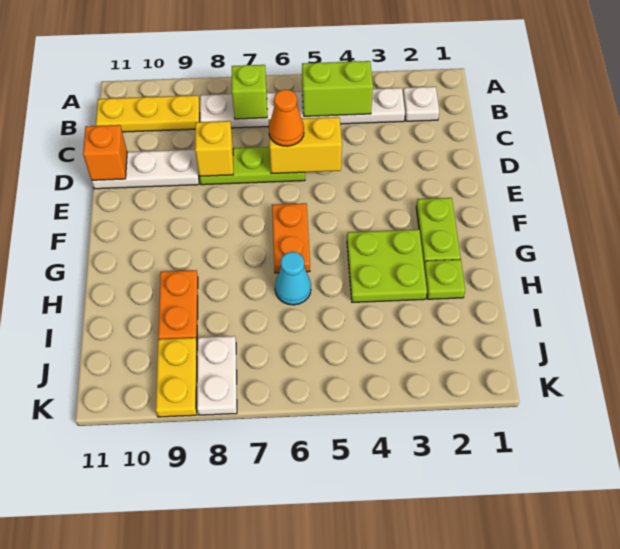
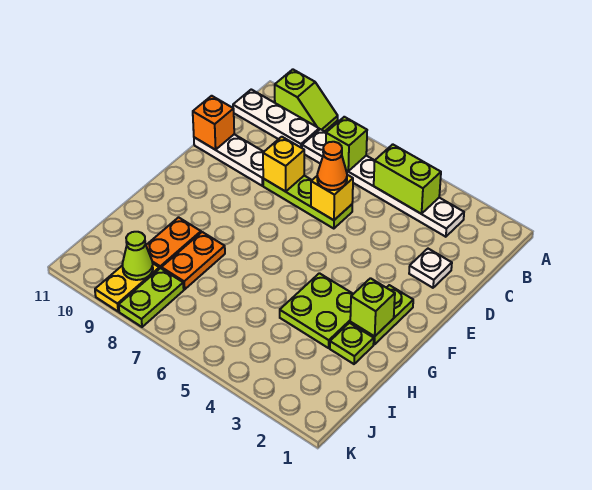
none -> lime slope A9:A10 level 1 top 10
white plate B2 level 1 -> white plate D2 level 1
yellow plate B9:B11 level 1 -> white plate B9:B11 level 1
yellow brick D5:D6 level 2 -> yellow brick D6 level 2
orange plate F6:G6 level 1 -> orange plate H8:I8 level 1
none -> lime brick G2 level 2
cyan cone H6 level 1 -> none
white plate J8:K8 level 1 -> lime plate J8:K8 level 1
none -> lime cone J9 level 2

